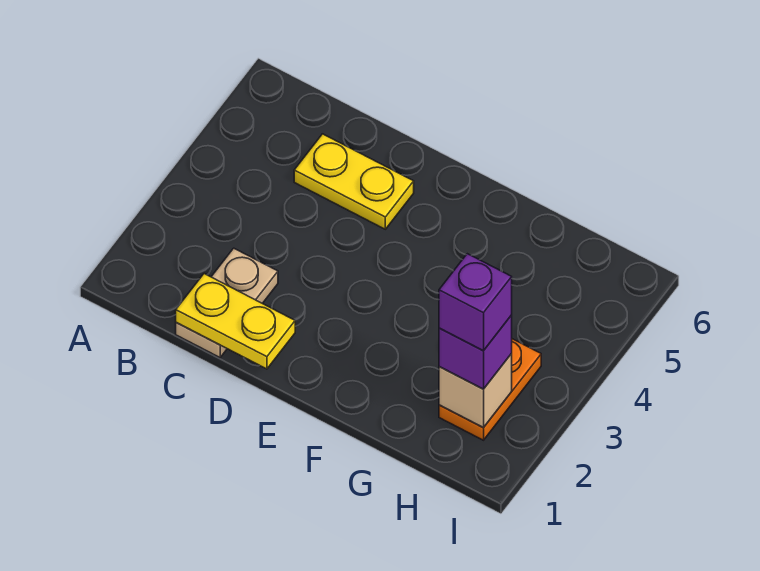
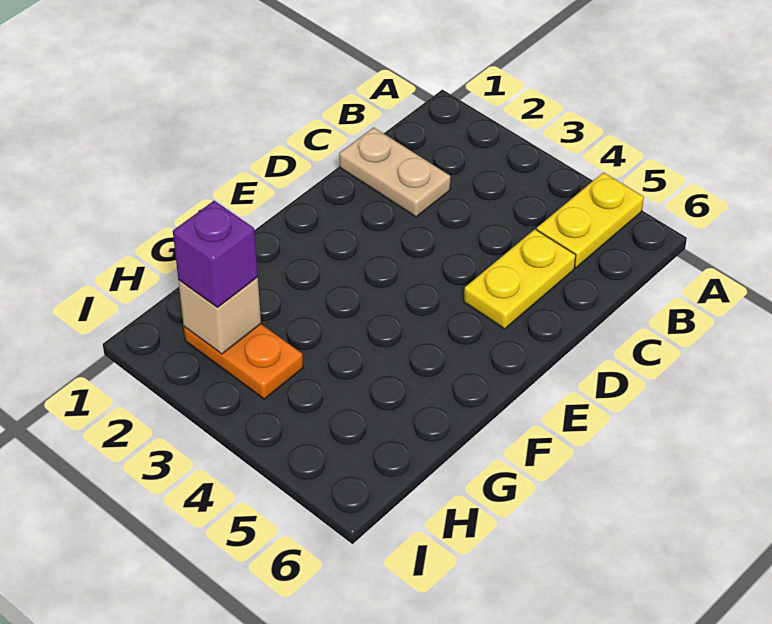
yellow plate C1:D1 level 2 -> yellow plate A5:B5 level 1
purple brick H2 level 4 -> none

